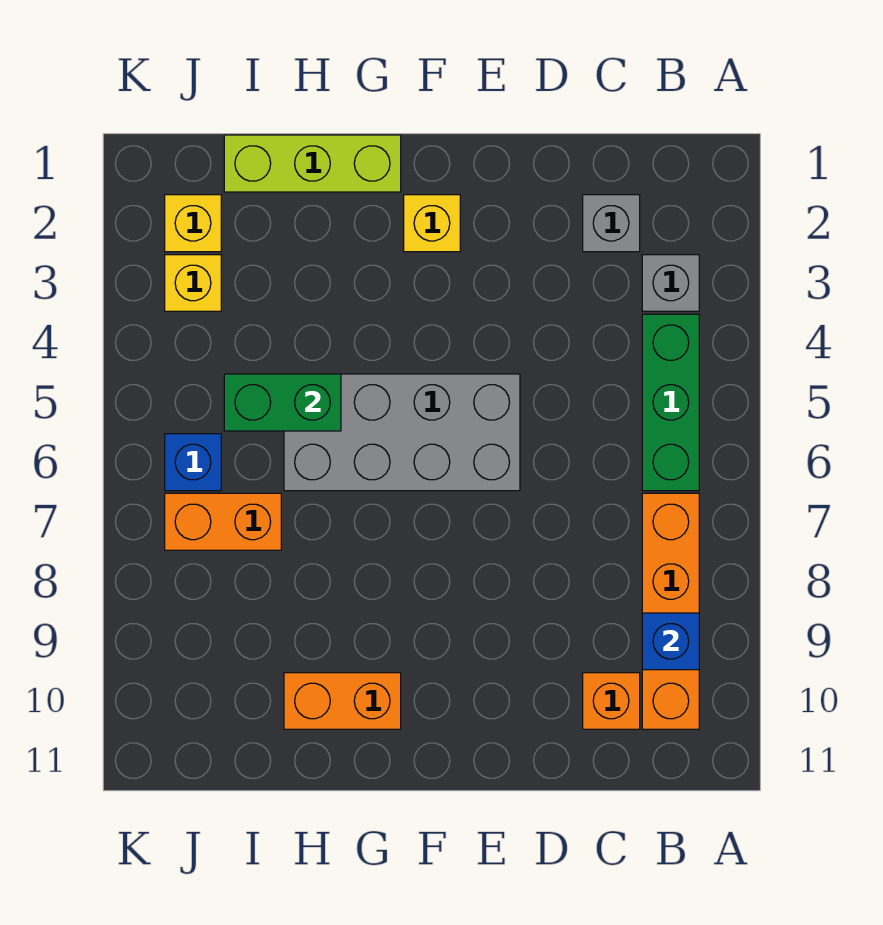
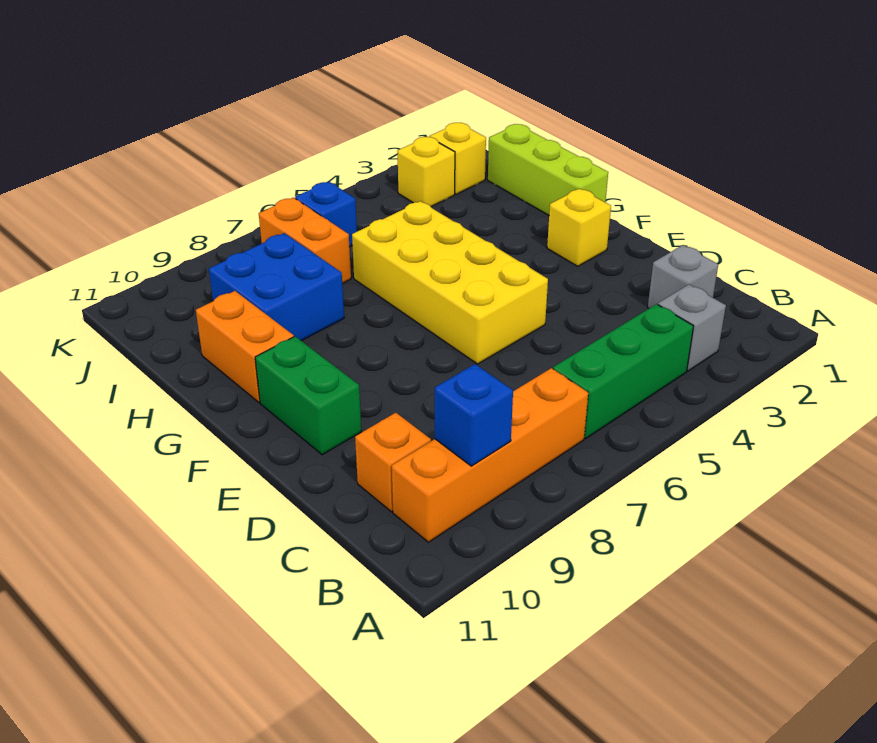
grey brick E5:H6 level 1 -> yellow brick E5:H6 level 1
green brick H5:I5 level 2 -> green brick E10:F10 level 1
none -> blue brick H8:I9 level 1

